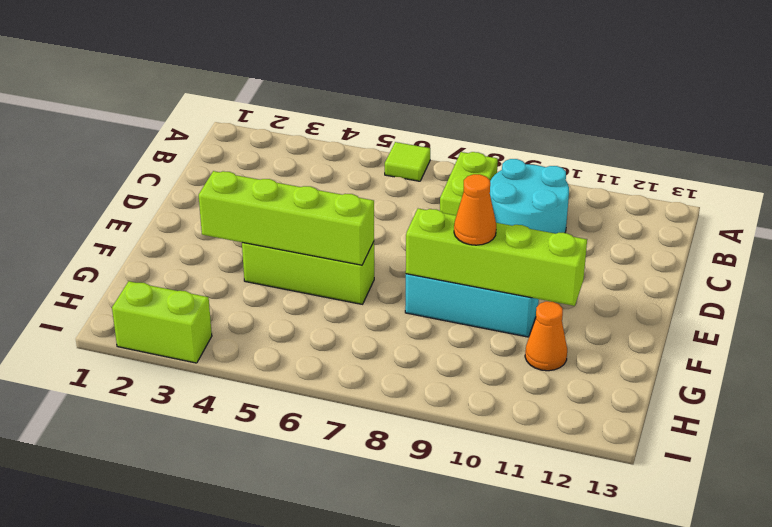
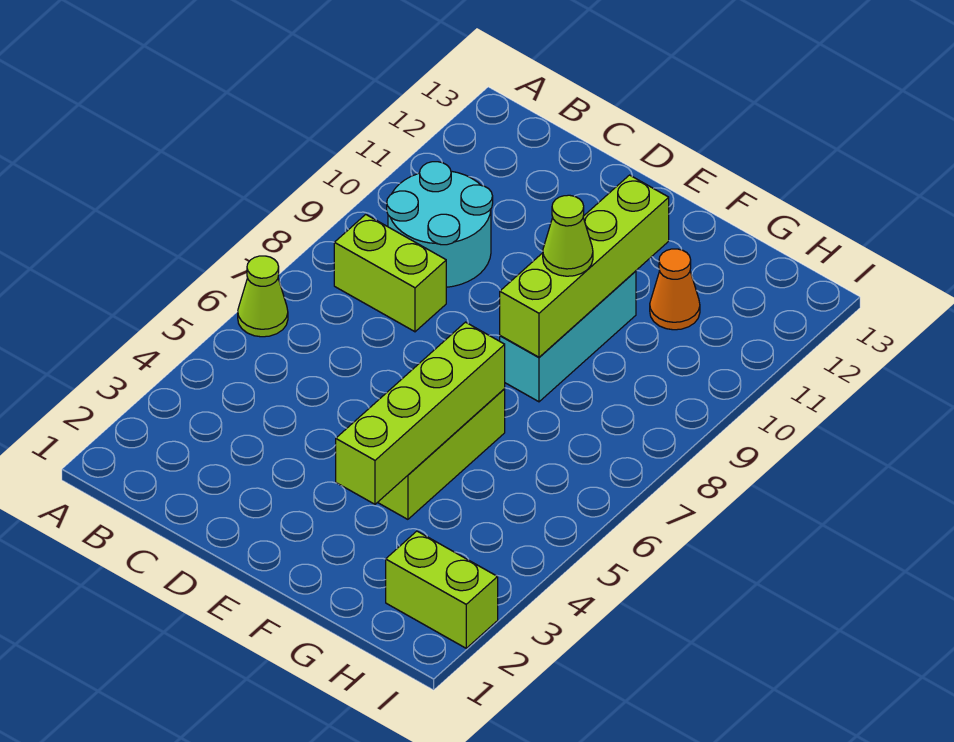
lime tile A6 level 1 -> lime cone A6 level 1
orange cone F9 level 3 -> lime cone F9 level 3
lime brick I2:I3 level 1 -> lime brick H2:I2 level 1

